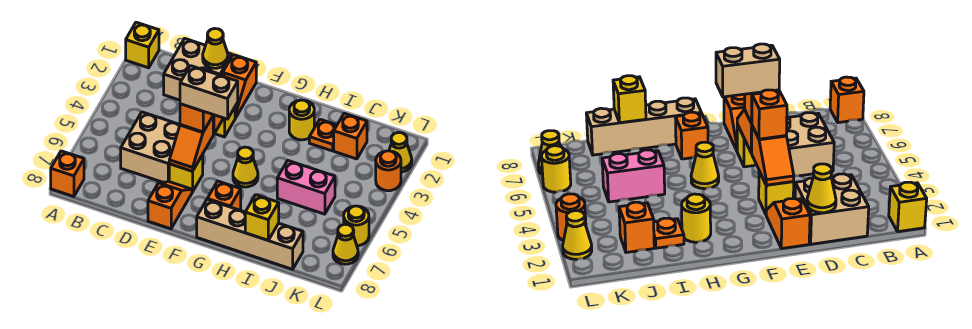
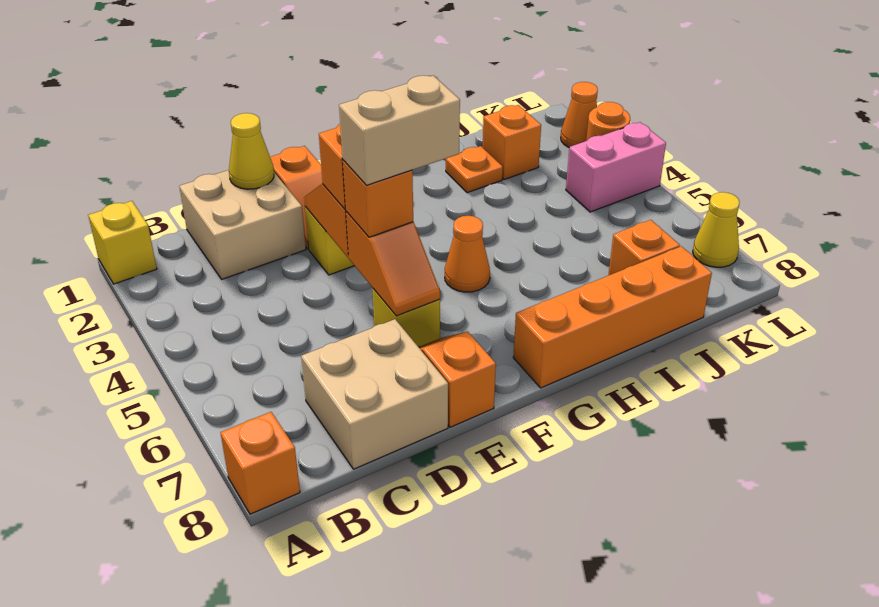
tan brick C5:D6 level 1 -> tan brick C7:D8 level 1
yellow cone G5 level 1 -> orange cone G5 level 1
orange brick G7 level 1 -> orange brick J7 level 1
tan brick G8:J8 level 1 -> orange brick G8:J8 level 1
yellow round brick H2 level 1 -> none
pink brick I5:J5 level 1 -> pink brick K4:L4 level 1
yellow brick I8 level 2 -> none
yellow cone L2 level 1 -> orange cone L2 level 1
yellow round brick L6 level 1 -> none

